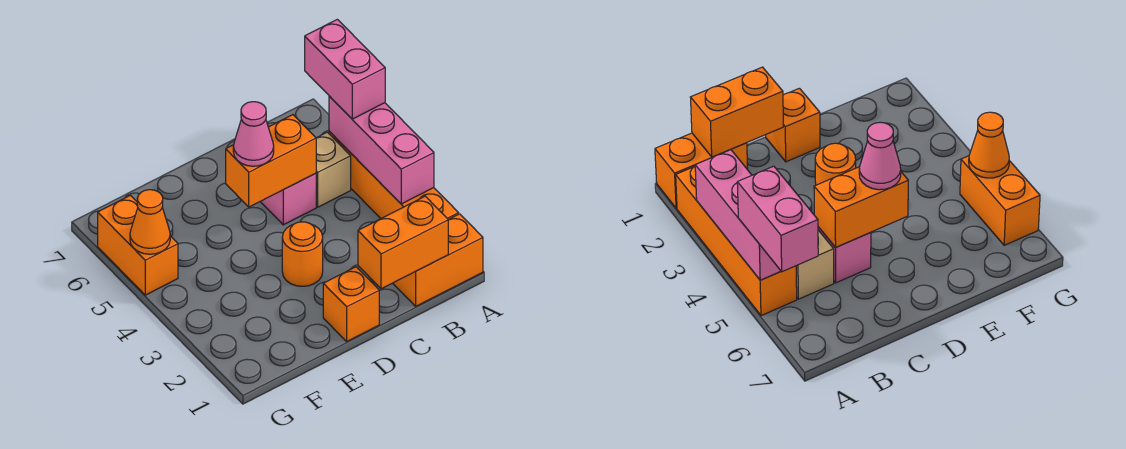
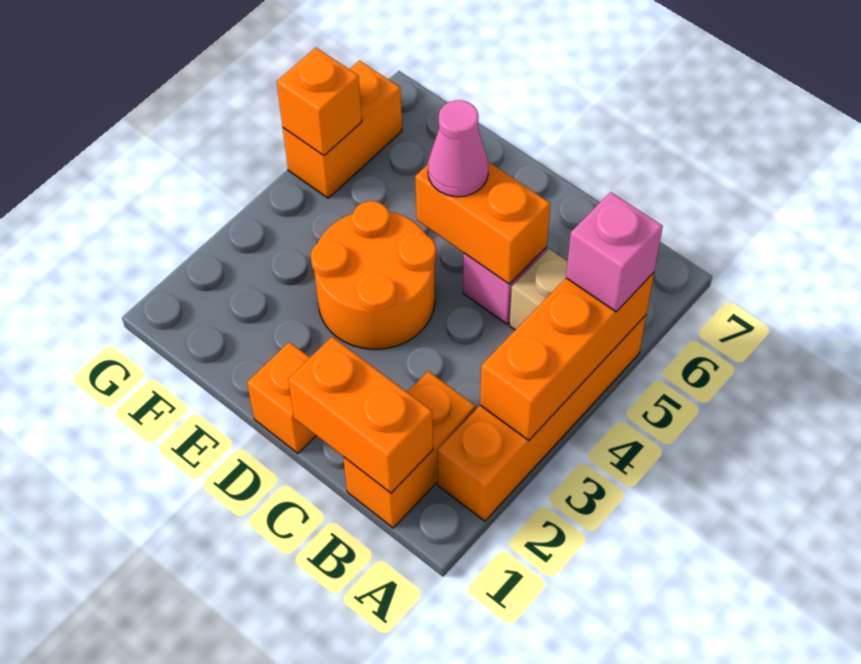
orange brick A1:B1 level 1 -> orange brick B1:B2 level 1
pink brick A3:A5 level 2 -> orange brick A3:A5 level 2
pink brick A5:A6 level 3 -> pink brick A5 level 3
orange round brick D3 level 1 -> orange round brick D3:E4 level 1
orange cone G5 level 2 -> orange brick G5 level 2

